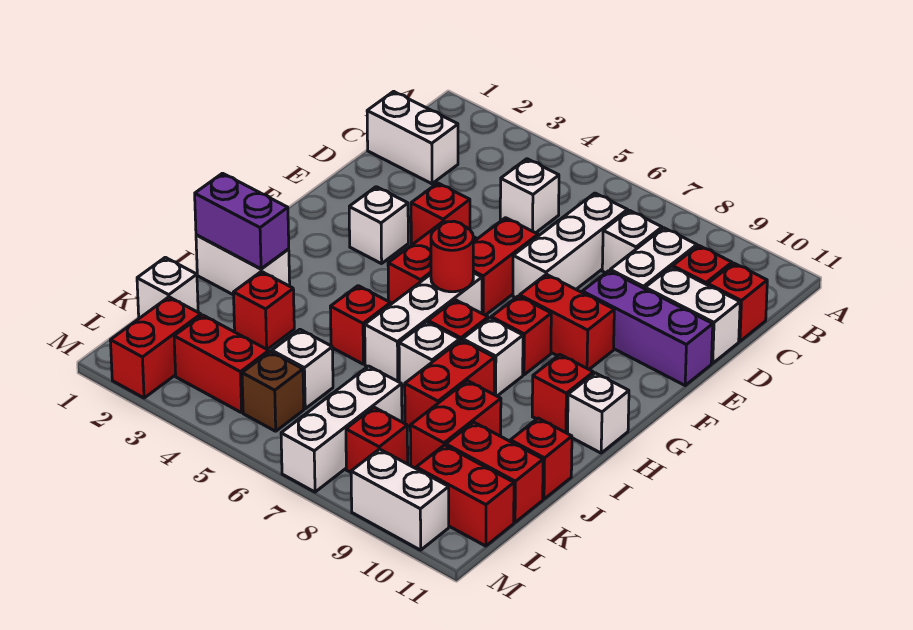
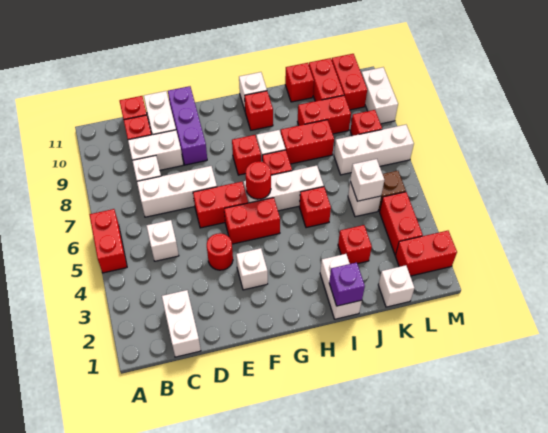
red brick E4 level 1 -> red round brick E4 level 1
red brick F8:F9 level 1 -> red brick A5:A6 level 1
purple brick I1:I2 level 2 -> purple brick I1 level 2
white brick I7 level 1 -> white brick K5 level 2

